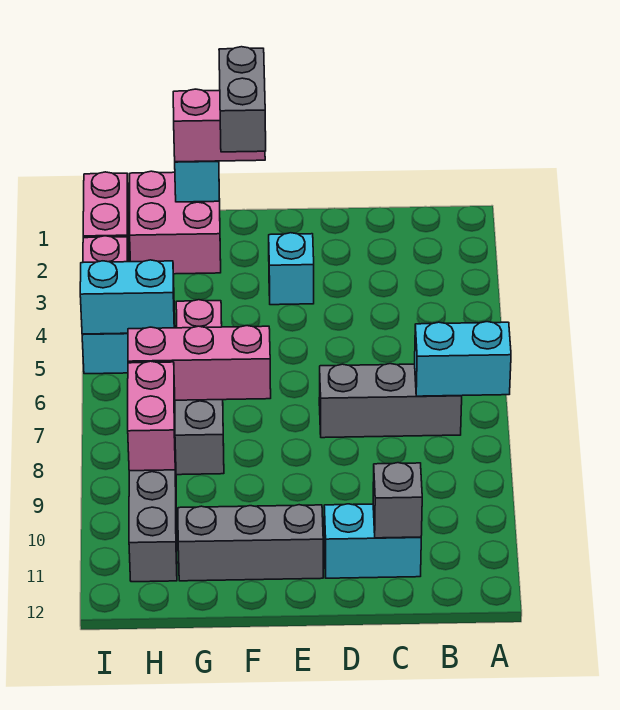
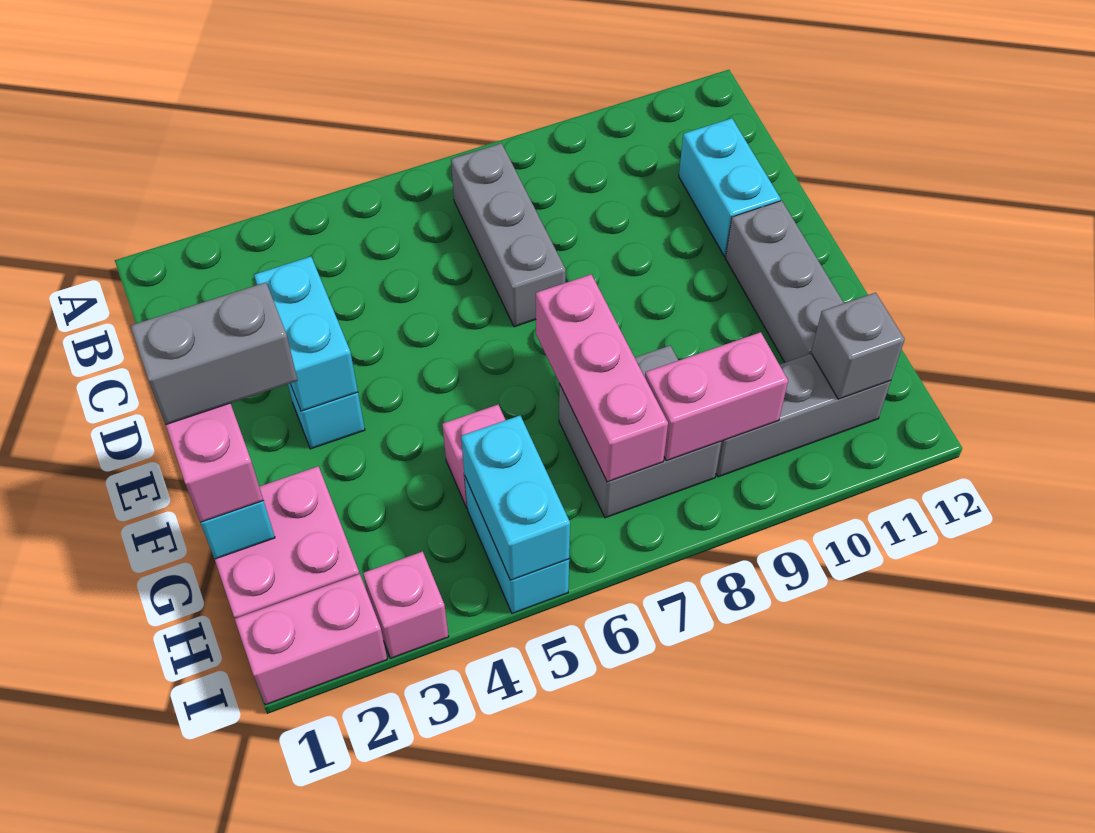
cyan brick A7:B7 level 2 -> cyan brick D3:E3 level 2
grey brick C11 level 2 -> grey brick H11 level 2

